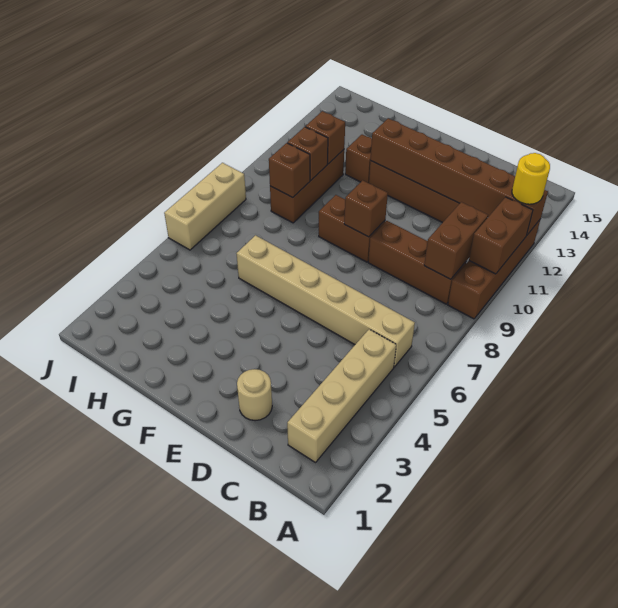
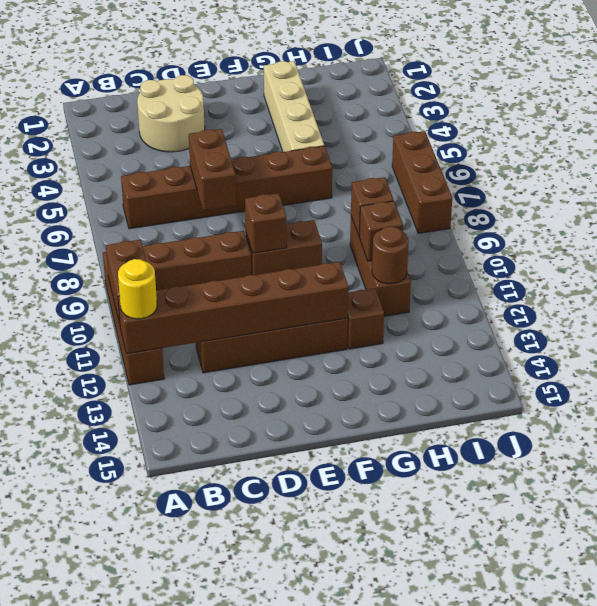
tan brick B2:B5 level 1 -> tan brick G2:G5 level 1
tan brick B6:G6 level 1 -> brown brick B6:G6 level 1
brown brick B9:B10 level 2 -> brown brick D6:D7 level 2
tan round brick D2 level 1 -> tan round brick C2:D3 level 1
brown brick H11 level 2 -> brown round brick H11 level 2
tan brick J6:J8 level 1 -> brown brick J6:J8 level 1

